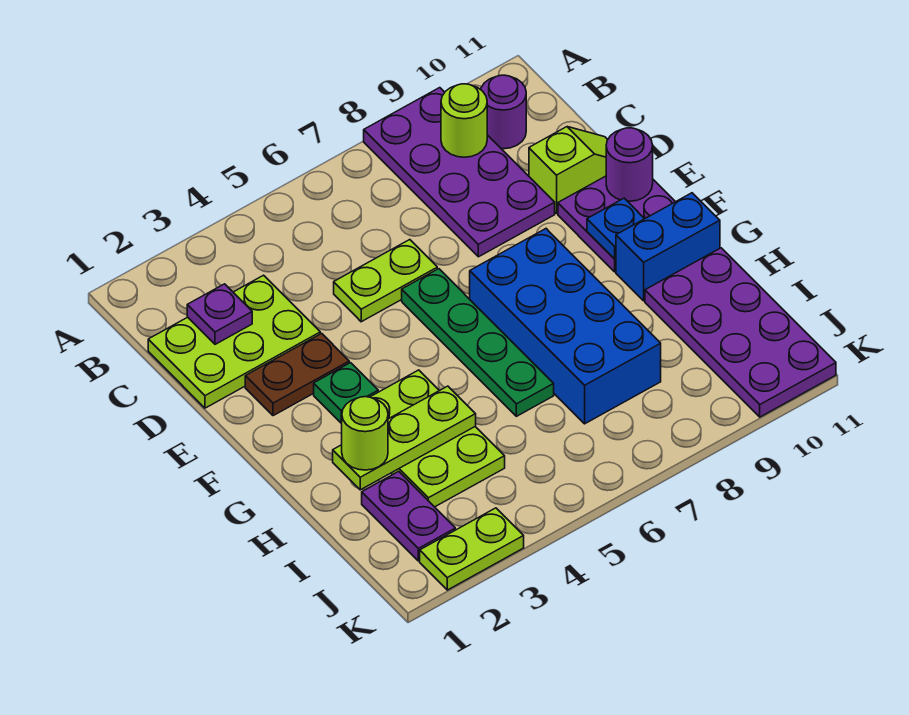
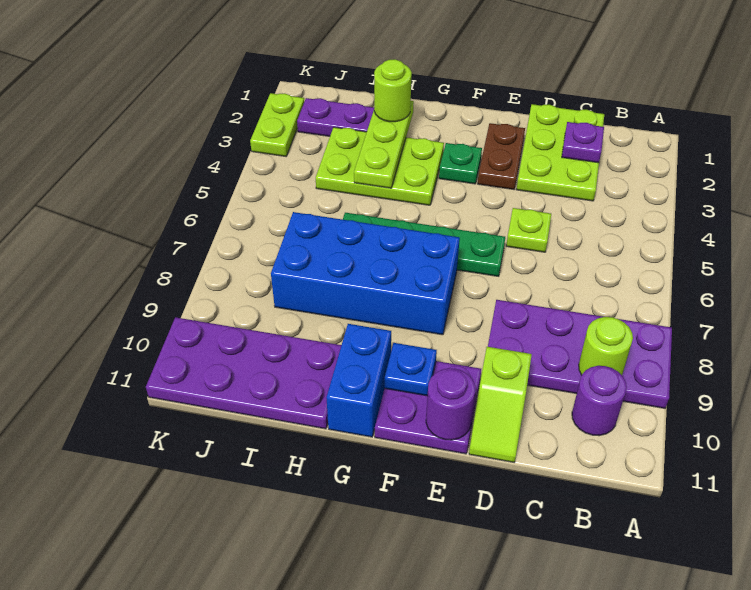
lime plate D5:D6 level 1 -> lime plate D5 level 1

